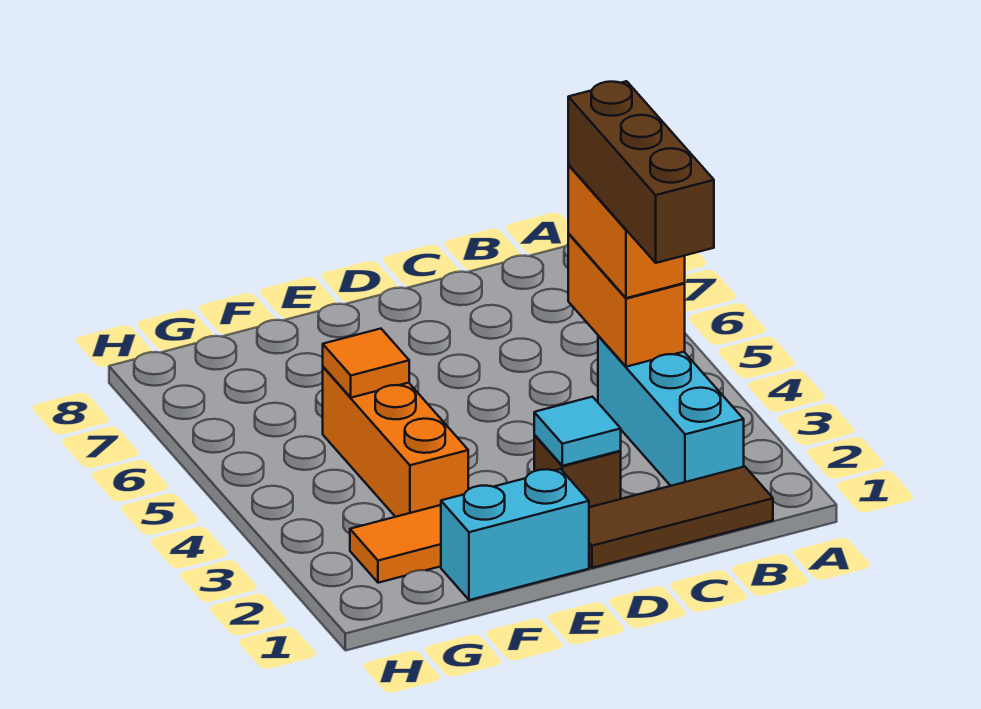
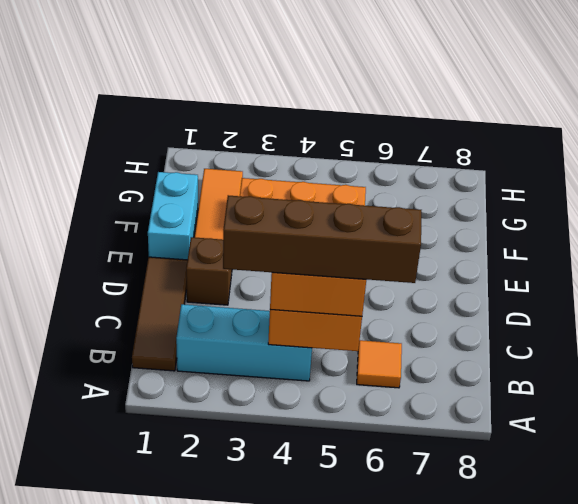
brown brick B3:B5 level 4 -> brown brick B3:B6 level 4
cyan tile D2 level 2 -> none
orange tile F5 level 2 -> orange tile B6 level 1

